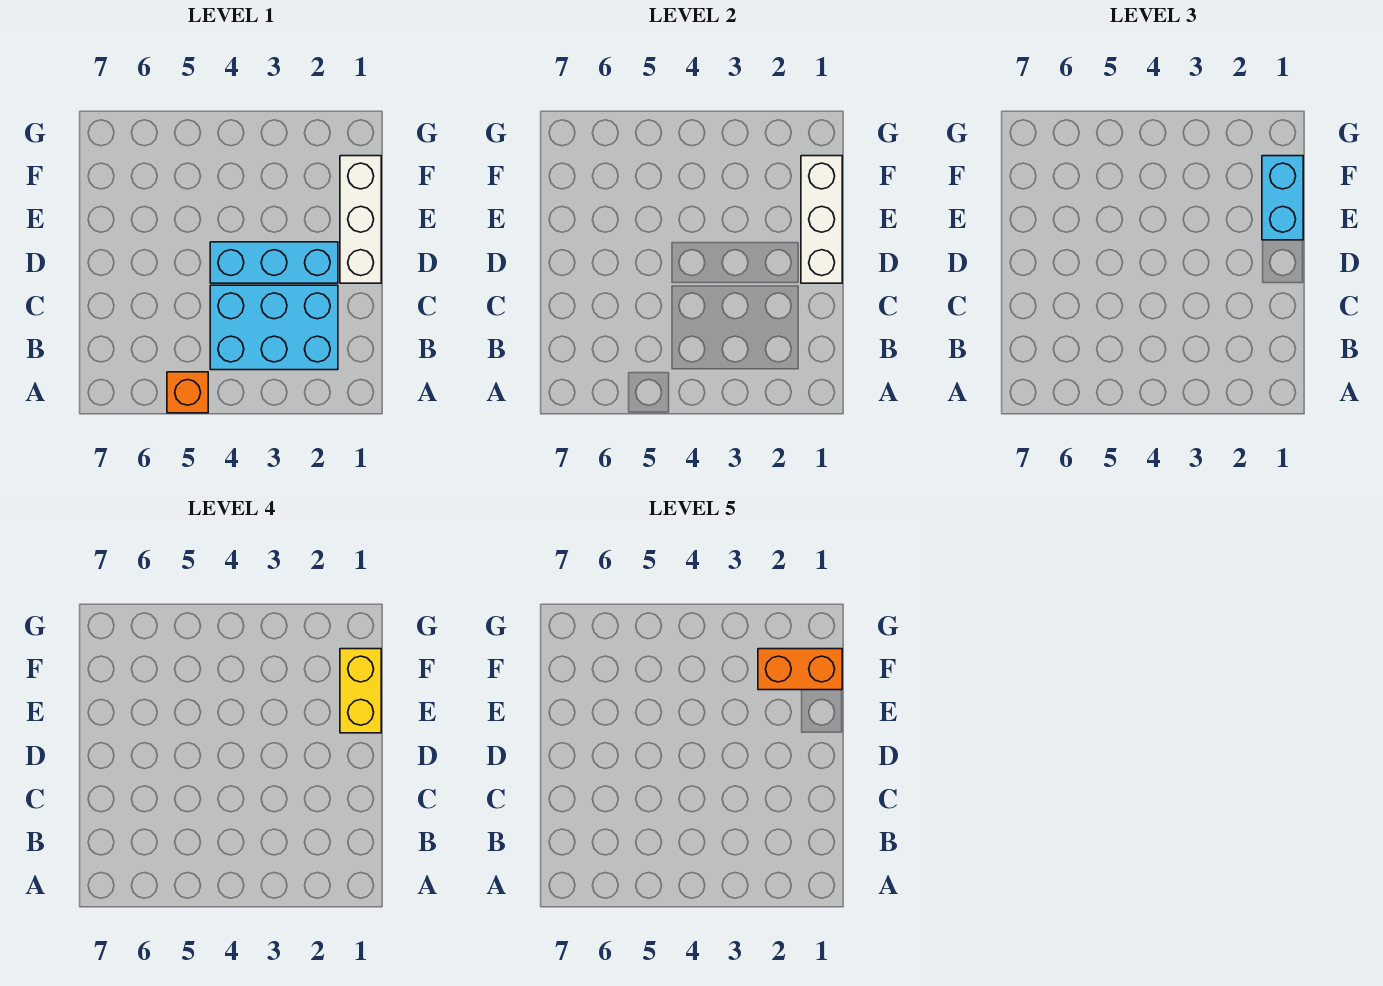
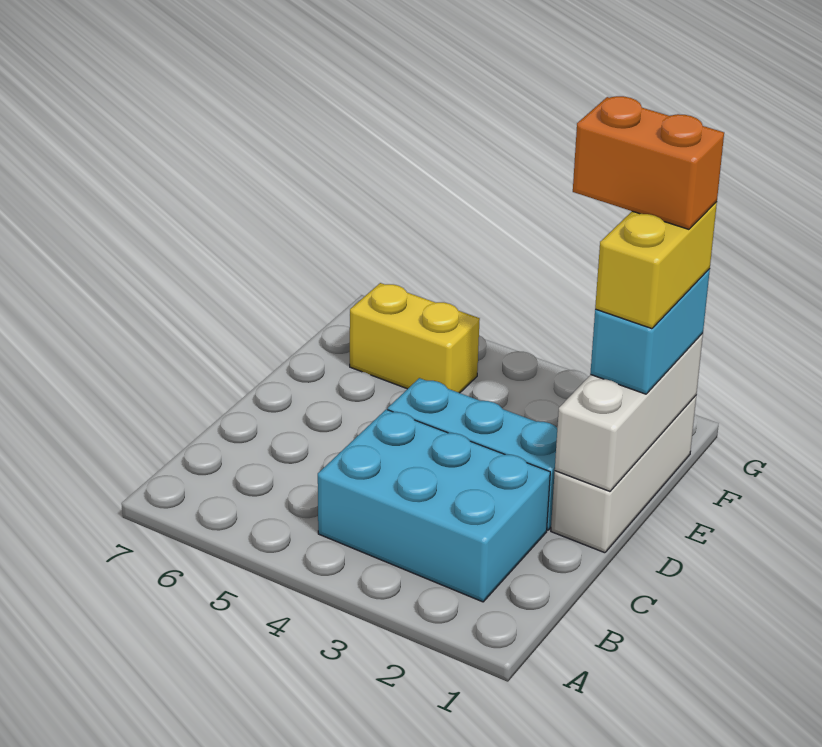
orange brick A5 level 1 -> none
none -> yellow brick F5:F6 level 1

